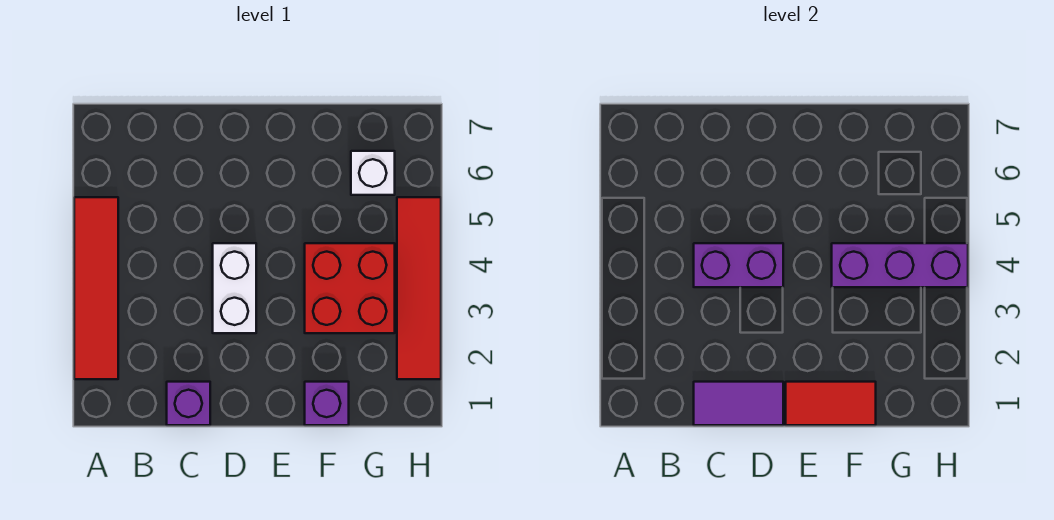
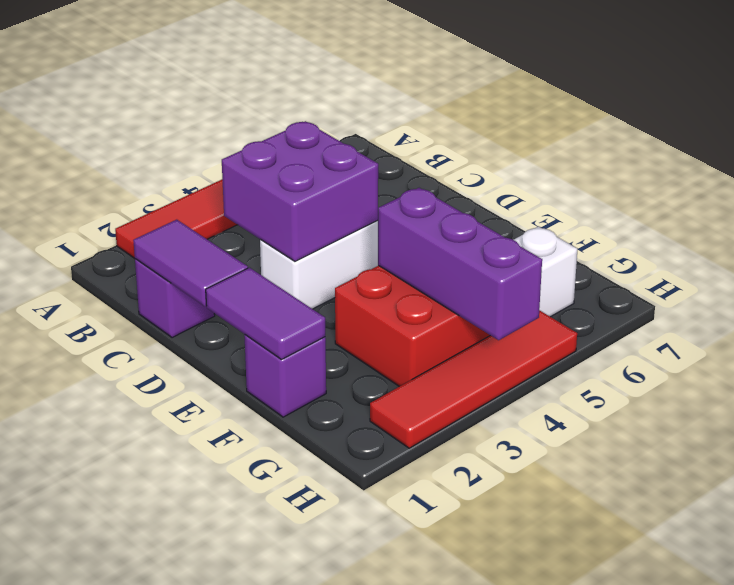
purple brick C4:D4 level 2 -> purple brick C3:D4 level 2
red tile E1:F1 level 2 -> purple tile E1:F1 level 2

